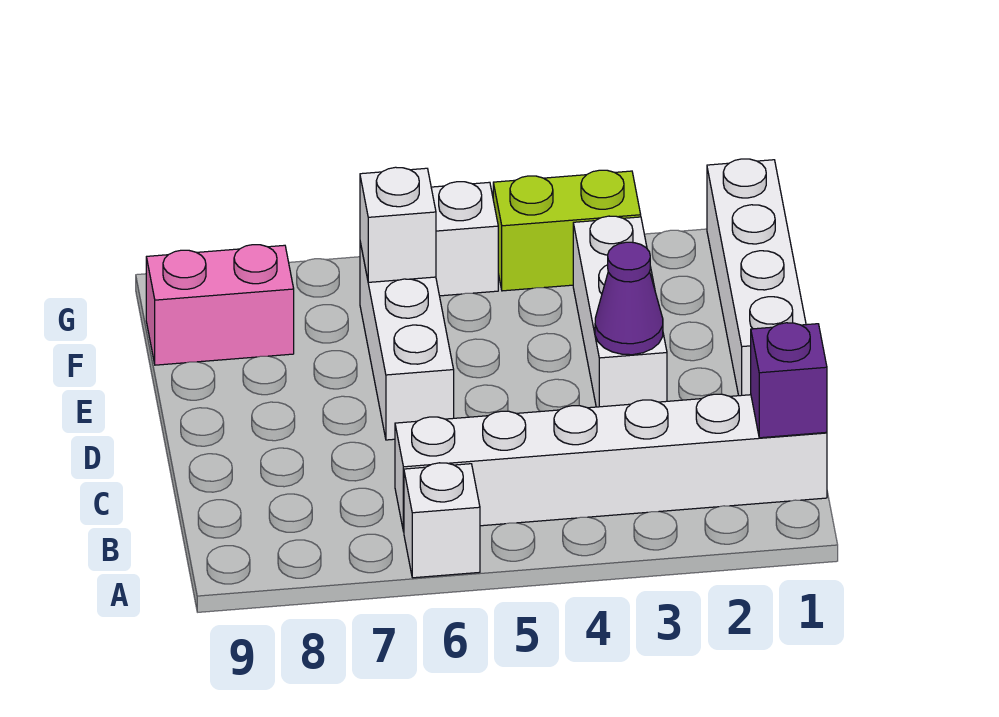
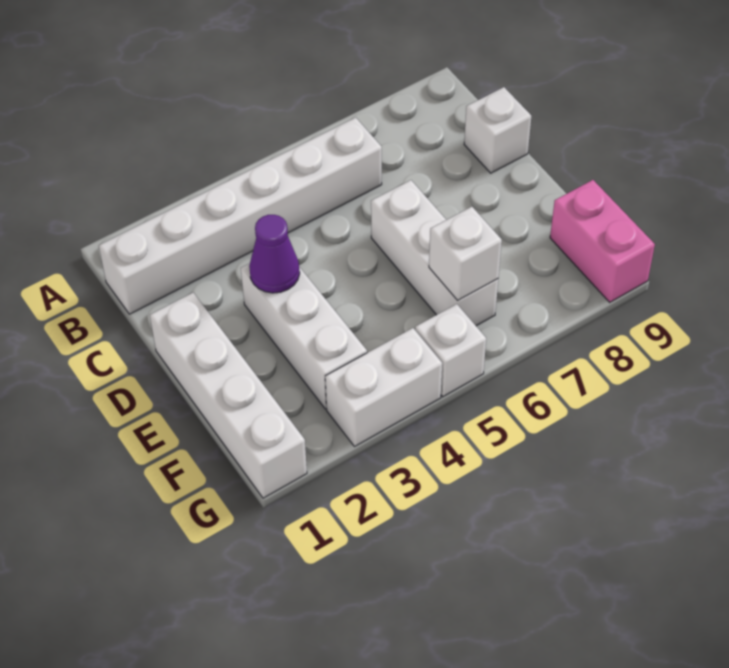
white brick A6 level 1 -> white brick C9 level 1
purple brick B1 level 2 -> none
pink brick F8:F9 level 1 -> pink brick F9:G9 level 1
lime brick G3:G4 level 1 -> white brick G3:G4 level 1

